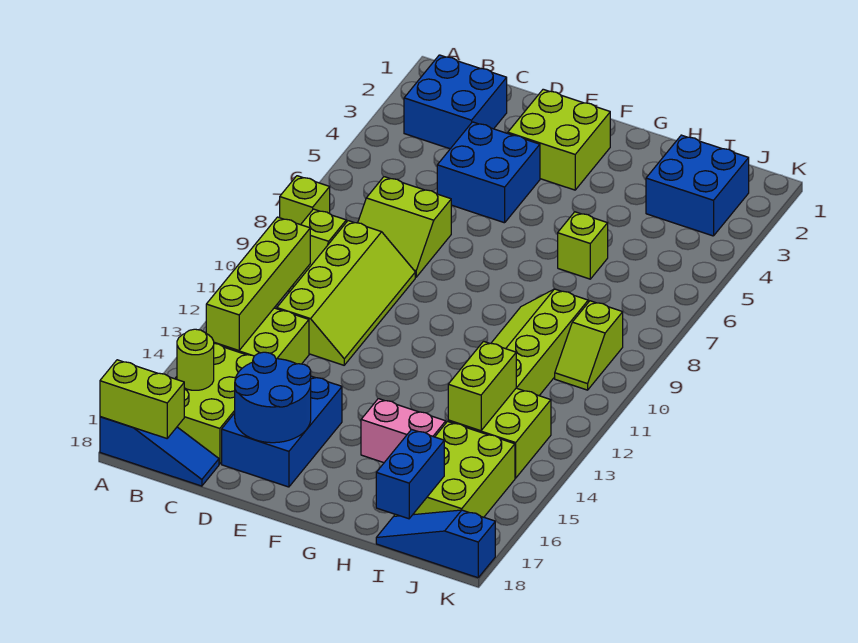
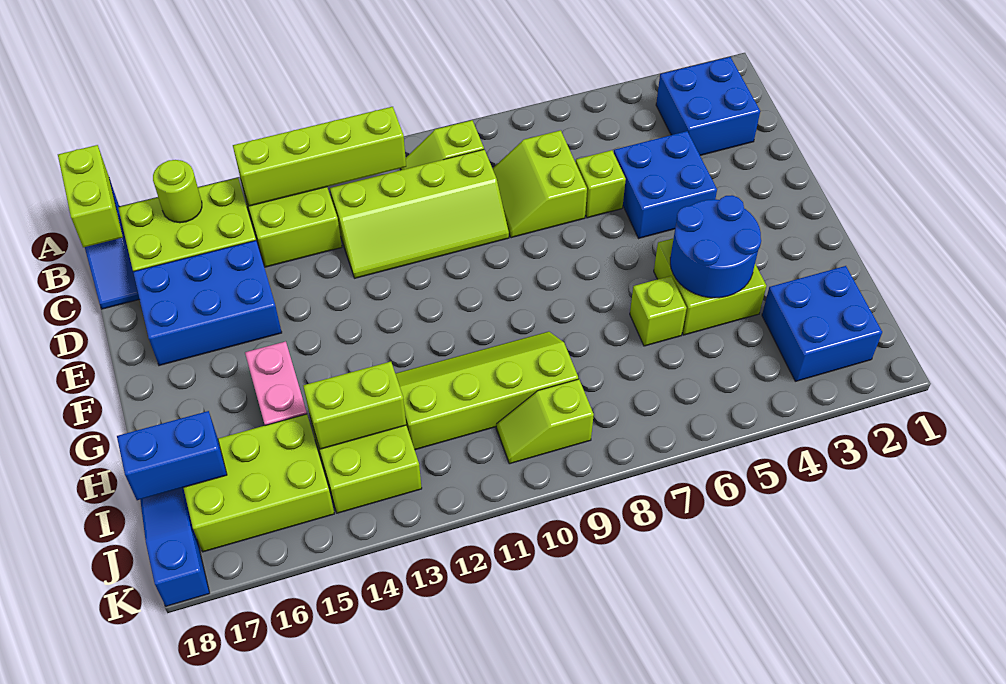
lime brick A8 level 1 -> lime brick D6 level 1
blue round brick D16:E17 level 2 -> blue round brick G4:H5 level 2
lime brick E2:F3 level 1 -> lime brick G4:H5 level 1

